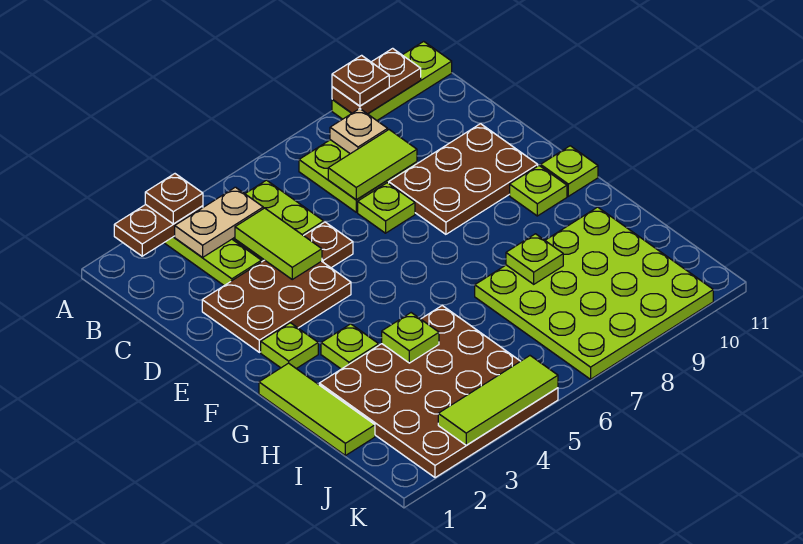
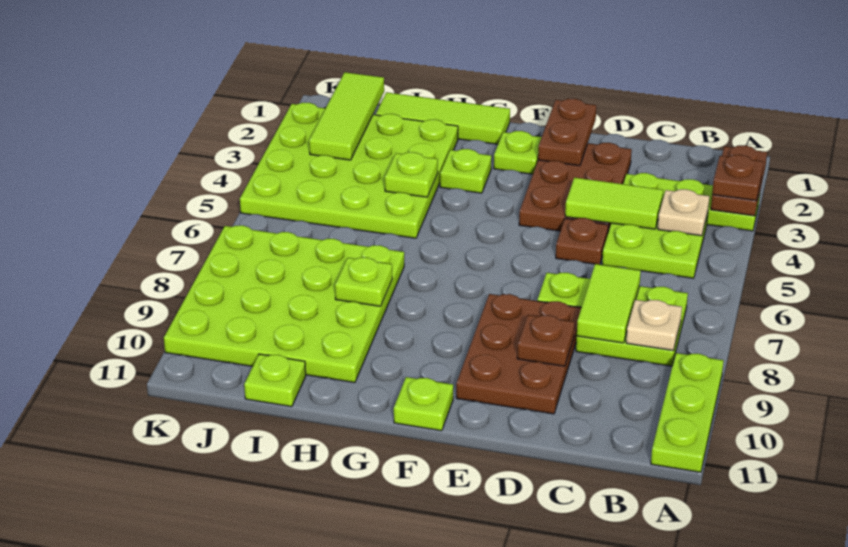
brown plate A9:A10 level 2 -> brown plate E1:E2 level 2
brown plate A9 level 3 -> brown plate D9 level 2
tan plate B3:B4 level 2 -> tan plate B4 level 2
lime plate F10 level 1 -> lime plate I11 level 1
brown plate H2:K5 level 1 -> lime plate H2:K5 level 1
lime tile K3:K5 level 2 -> lime tile J1:J3 level 2

